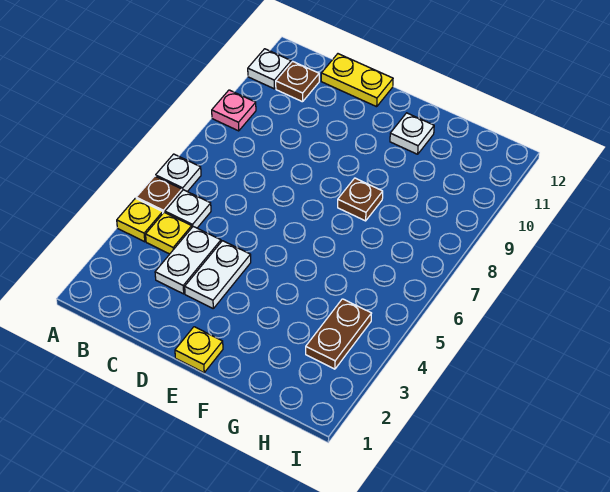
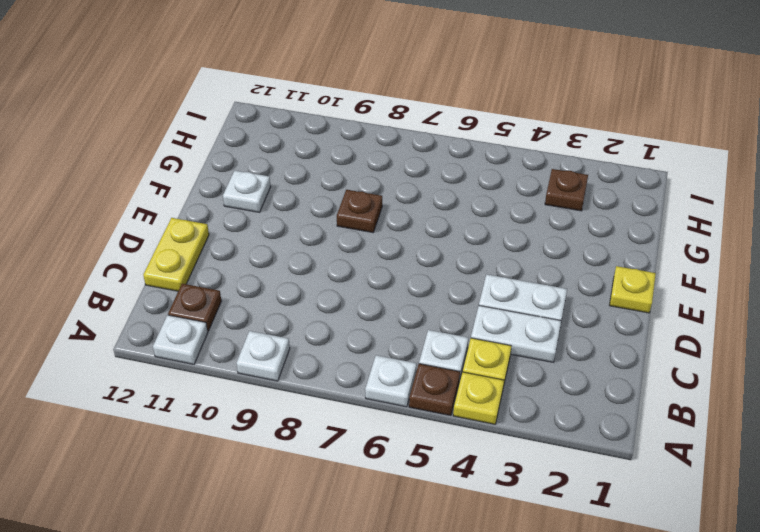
pink plate A9 level 1 -> white plate A9 level 1
brown plate H3:H4 level 1 -> brown plate H3 level 1

